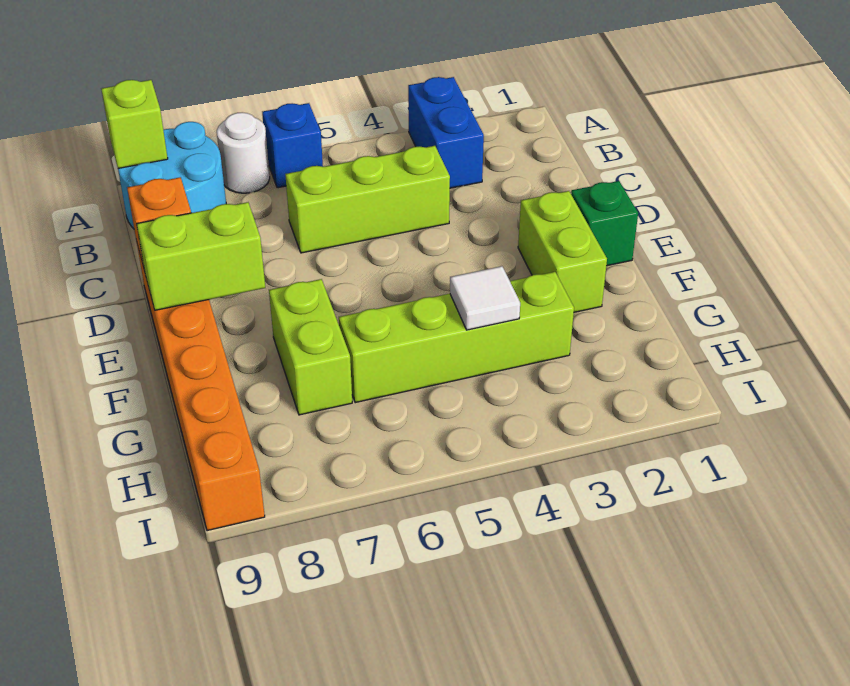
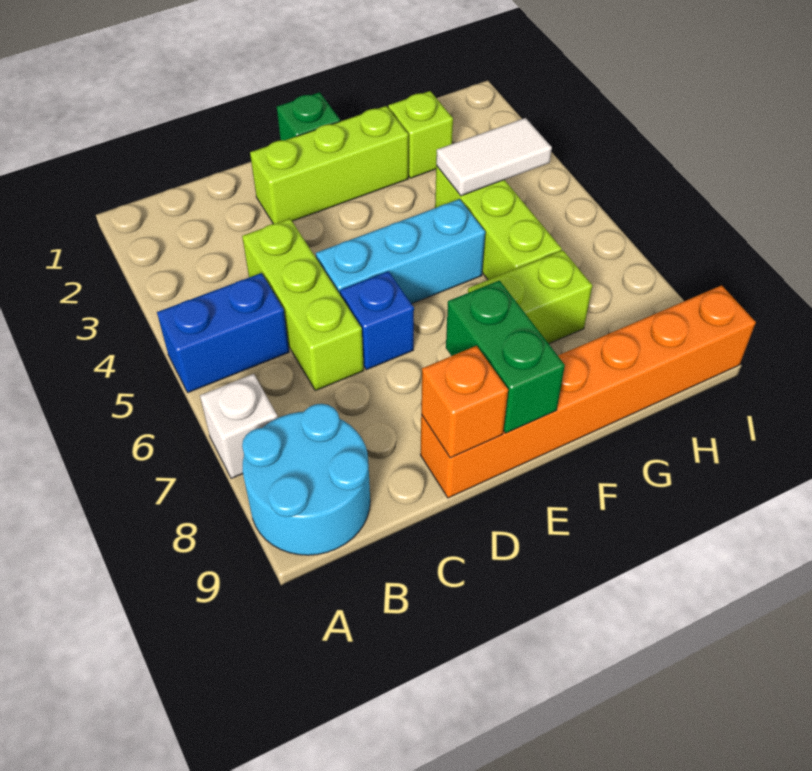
blue brick A3:B3 level 1 -> blue brick A5:B5 level 1
blue brick A6 level 1 -> blue brick D6 level 1
white round brick A7 level 1 -> white brick A7 level 1
lime brick A9 level 2 -> lime brick G2 level 1
none -> cyan brick D5:F5 level 1
lime brick E2:F2 level 1 -> lime brick D2:F2 level 1
lime brick E8:E9 level 2 -> green brick E8:E9 level 2
lime brick G3:G6 level 1 -> lime brick G4:G6 level 1
white tile G4 level 2 -> white tile G4:H4 level 2

